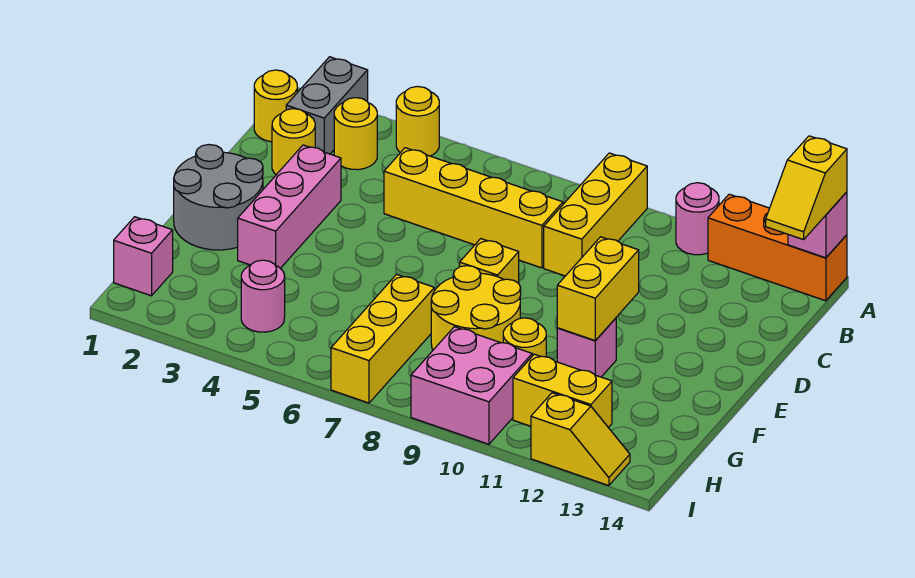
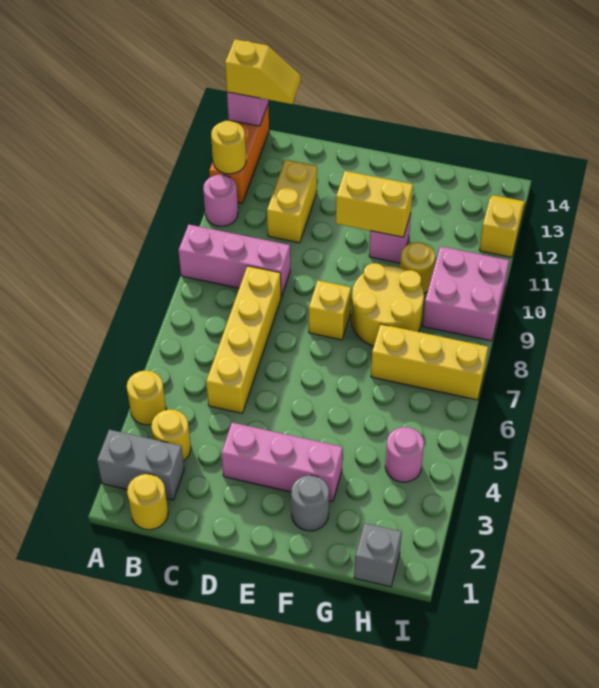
yellow brick A9:C9 level 1 -> pink brick A9:C9 level 1
yellow round brick C2 level 1 -> yellow round brick A12 level 2
grey round brick E1:F2 level 1 -> grey round brick F2 level 1
pink brick H1 level 1 -> grey brick H1 level 1
yellow brick H11:H12 level 1 -> yellow brick C11:C12 level 1

